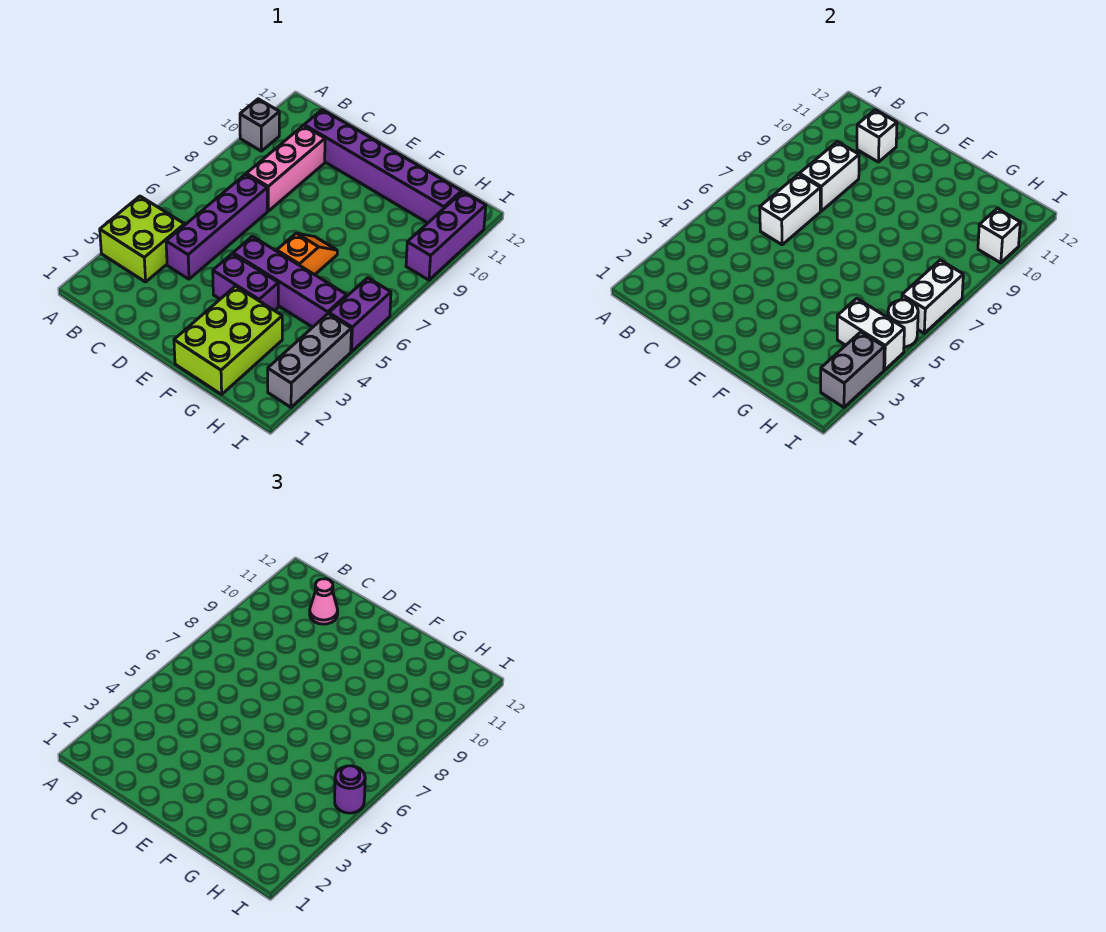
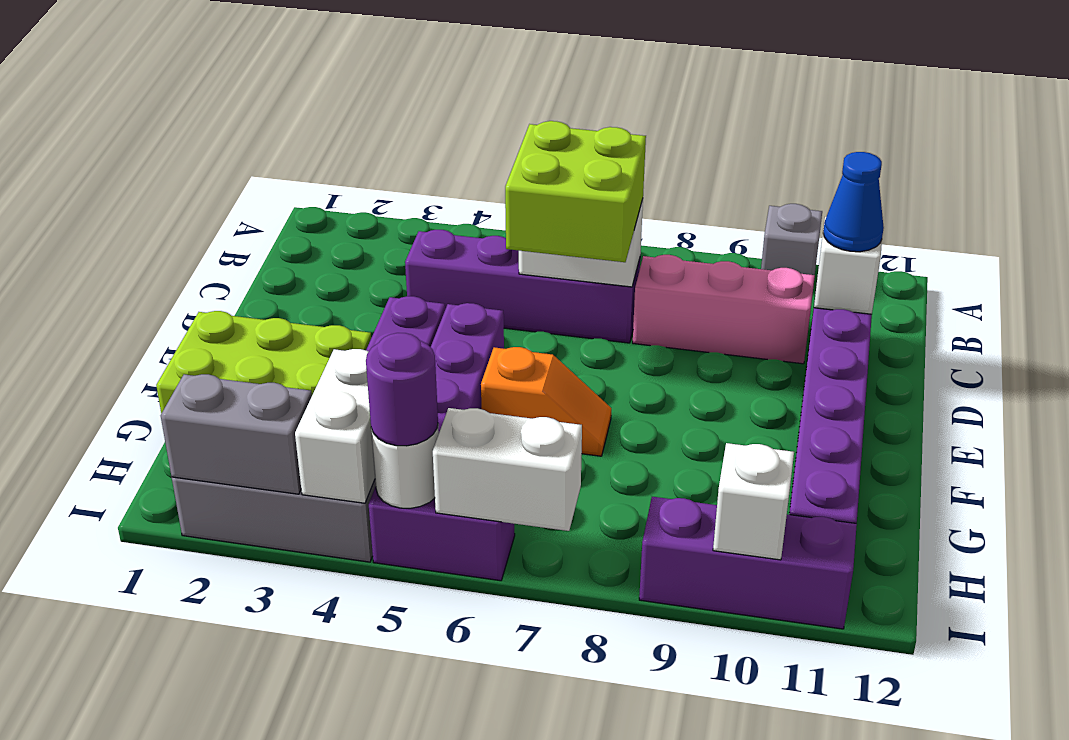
lime brick A3:B4 level 1 -> lime brick C6:D7 level 3
white brick C8:C9 level 2 -> none
pink cone C11 level 3 -> blue cone C11 level 3

